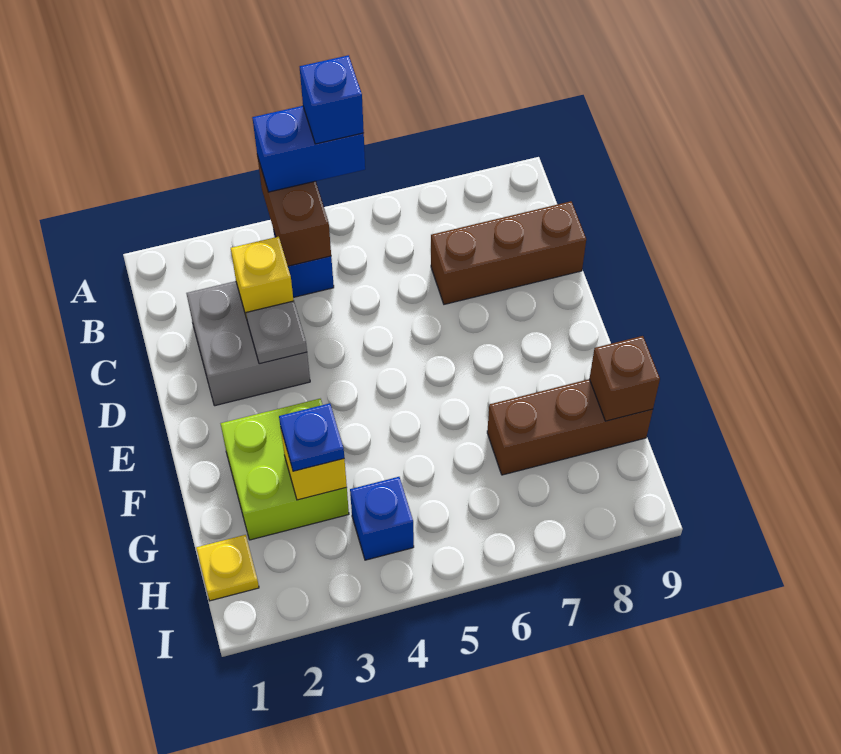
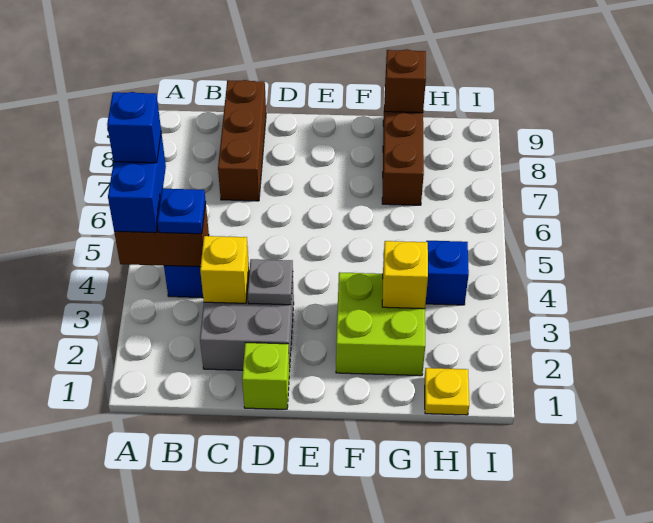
none -> lime brick D1 level 1
blue plate G3 level 3 -> blue plate B4 level 3

